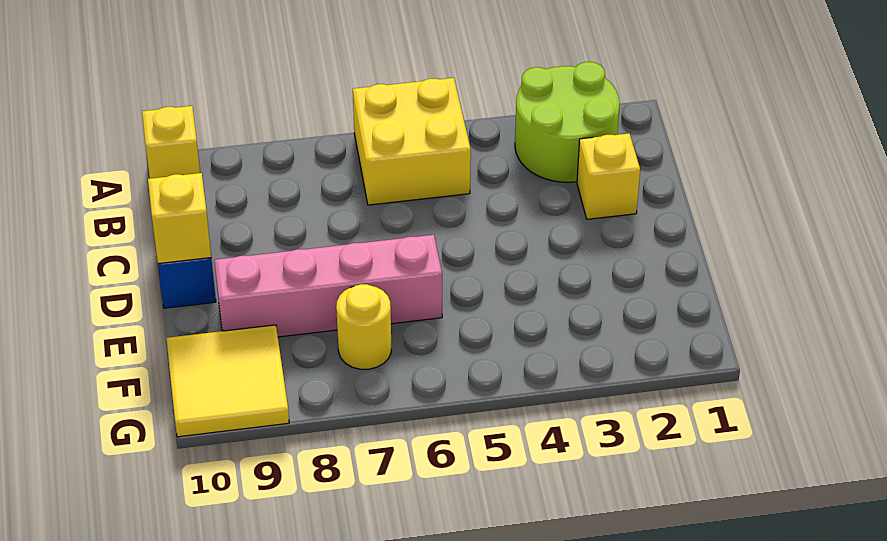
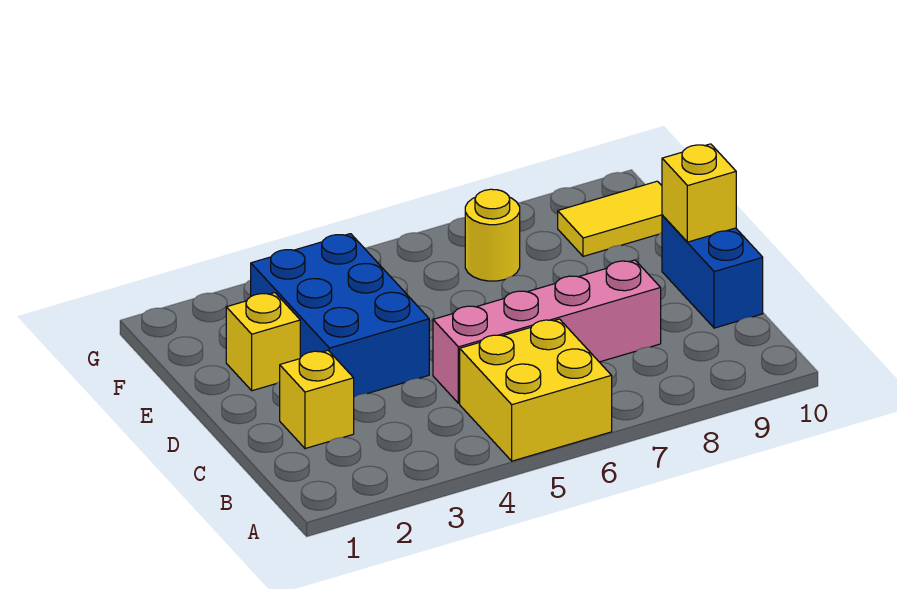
lime round brick A2:B3 level 1 -> none
yellow brick A10 level 1 -> yellow brick E2 level 1
none -> blue brick D3:F4 level 1
pink brick E6:E9 level 1 -> pink brick C5:C8 level 1
yellow tile F9:G10 level 1 -> yellow tile F9:F10 level 1

